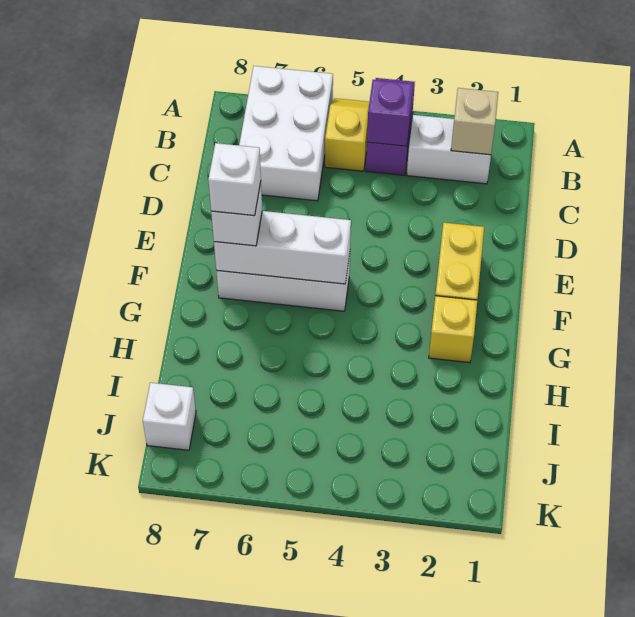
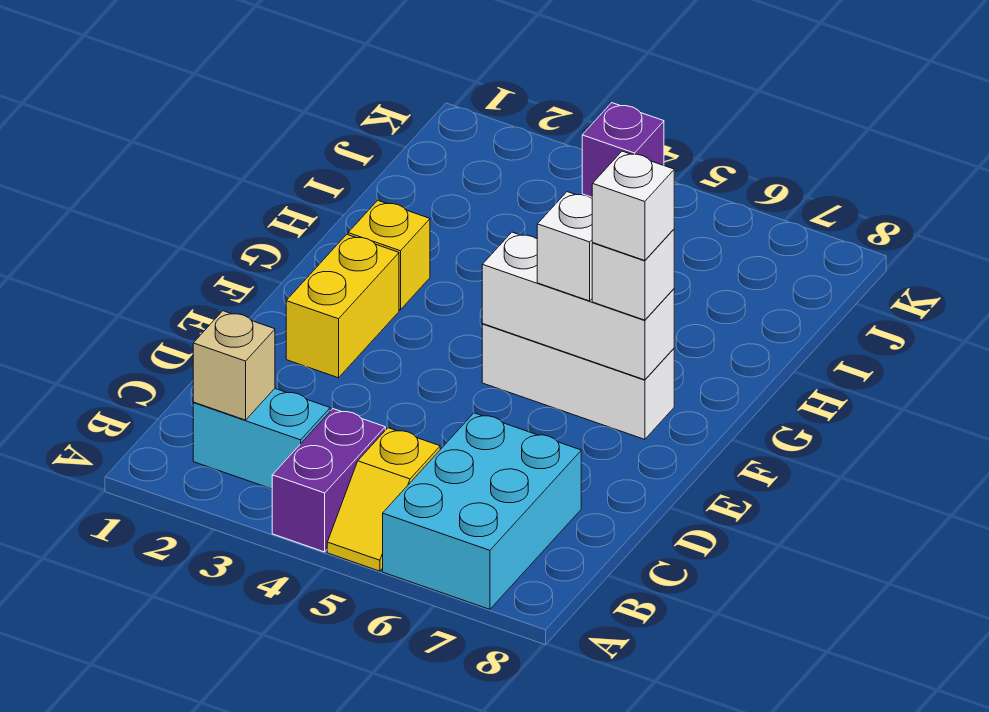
white brick A6:C7 level 1 -> cyan brick A6:C7 level 1
white brick B2:B3 level 1 -> cyan brick B2:B3 level 1
purple brick B4 level 2 -> purple brick K4 level 1
white brick J8 level 1 -> white brick F6 level 3

